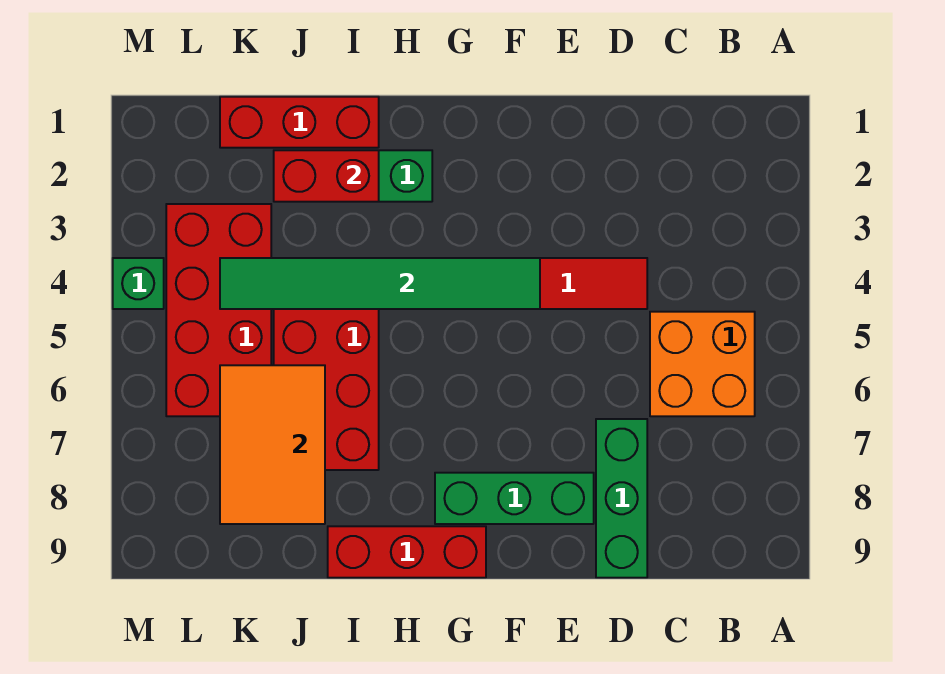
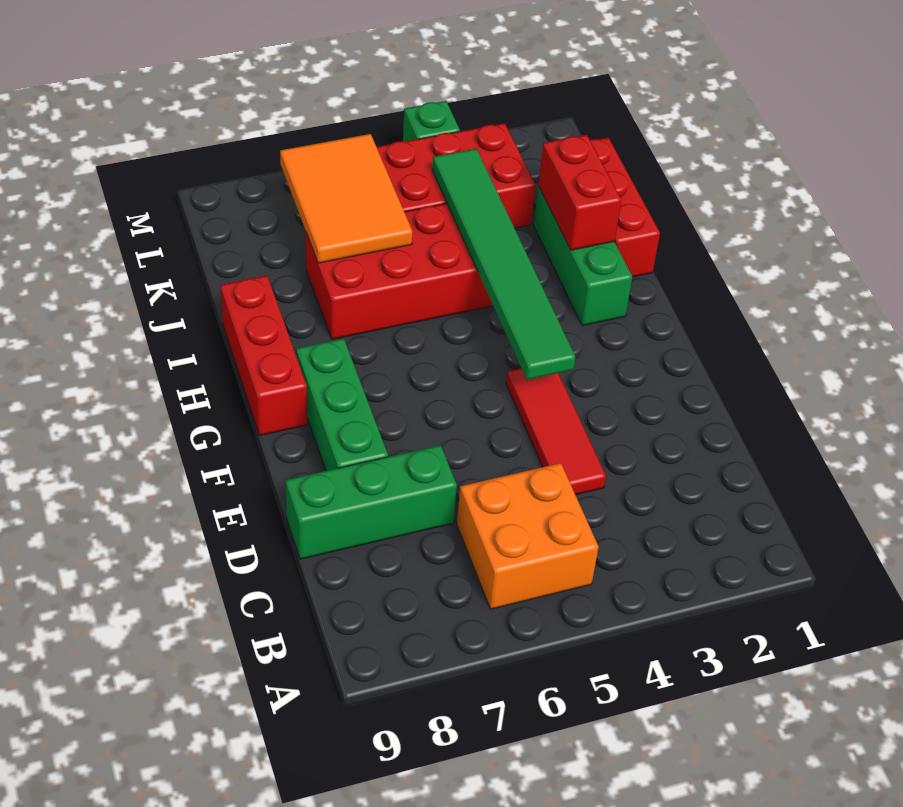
orange tile J6:K8 level 2 -> orange tile J6:L7 level 2

